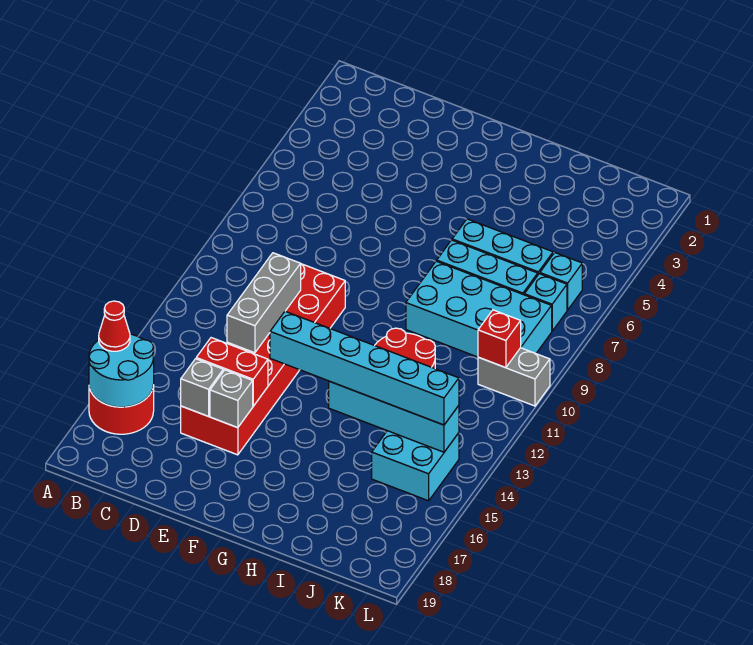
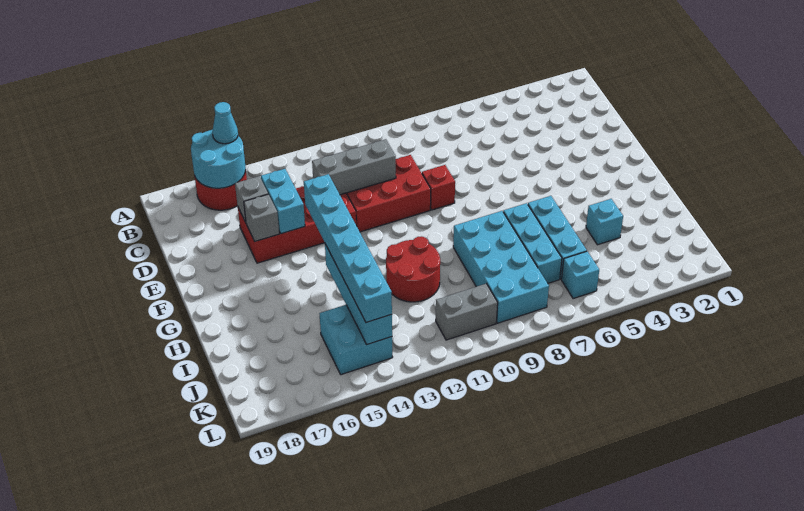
red cone A16 level 3 -> cyan cone A16 level 3
red brick D15:E15 level 2 -> cyan brick D15:E15 level 2
cyan brick K7 level 1 -> cyan brick I4 level 1
grey brick K10:L10 level 1 -> grey brick K10:K11 level 1
red brick K10 level 2 -> red brick E9 level 1

